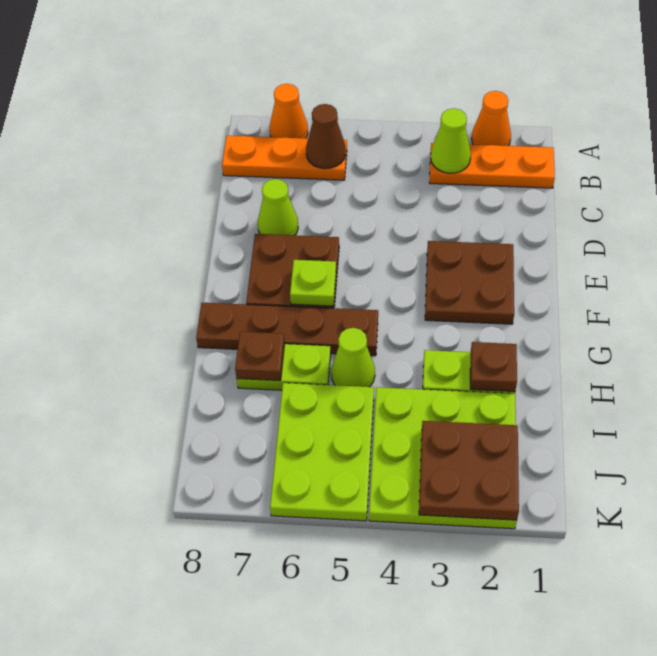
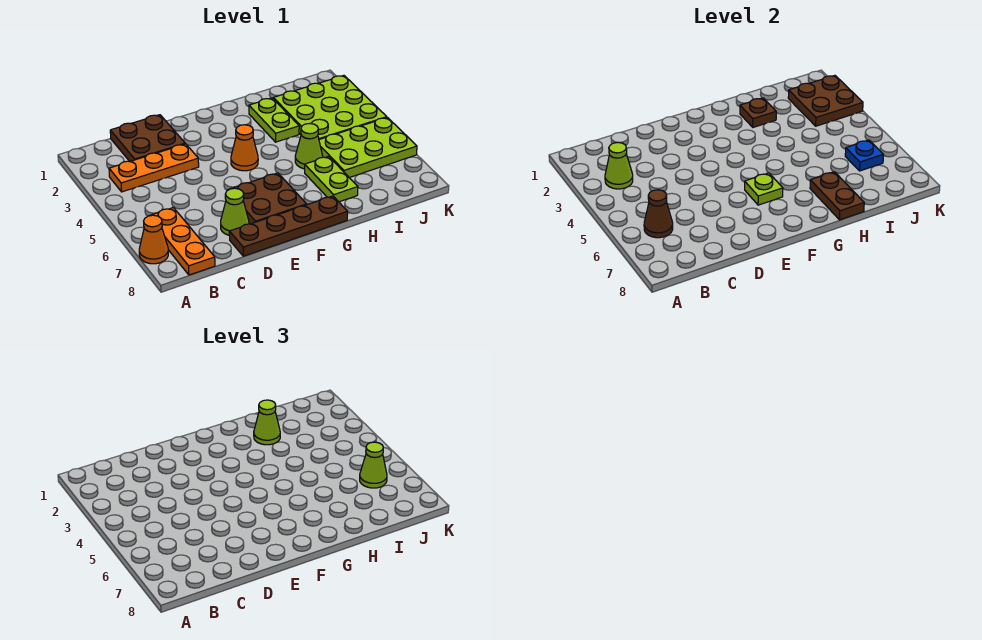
orange cone A2 level 1 -> orange cone F4 level 1
orange plate B1:B3 level 1 -> orange plate B3:D3 level 1
brown plate E2:F3 level 1 -> brown plate C1:D2 level 1
brown plate G5:G8 level 1 -> brown plate D8:G8 level 1
none -> lime cone H2 level 3
brown plate H7 level 2 -> brown plate H7:H8 level 2
none -> blue plate J6 level 2
none -> lime cone J6 level 3

